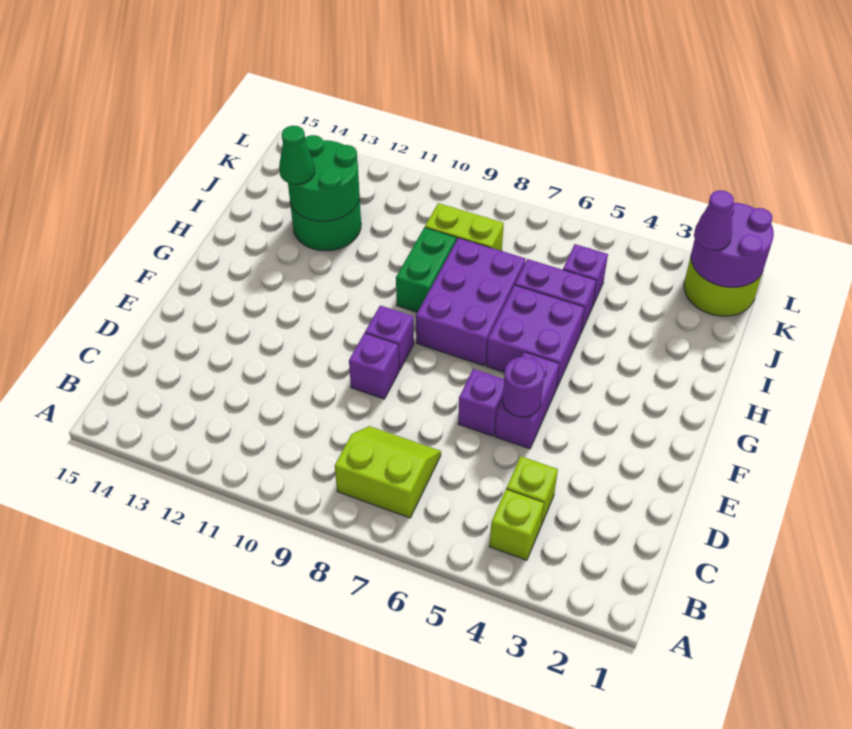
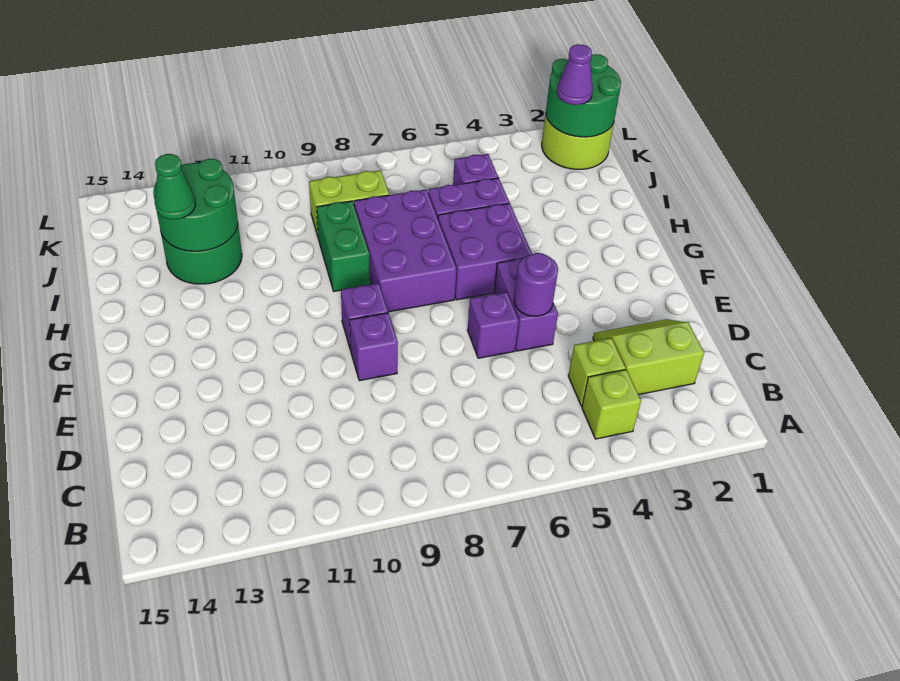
lime slope B7:C8 level 1 top B -> lime slope C2:D3 level 1 top C
purple round brick K1:L2 level 2 -> green round brick K1:L2 level 2

